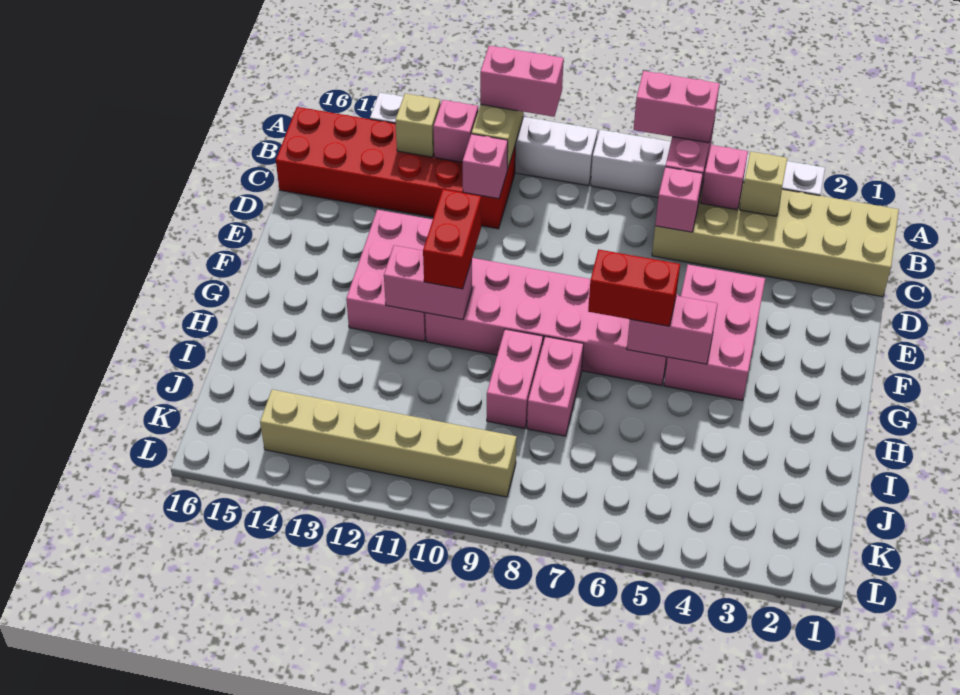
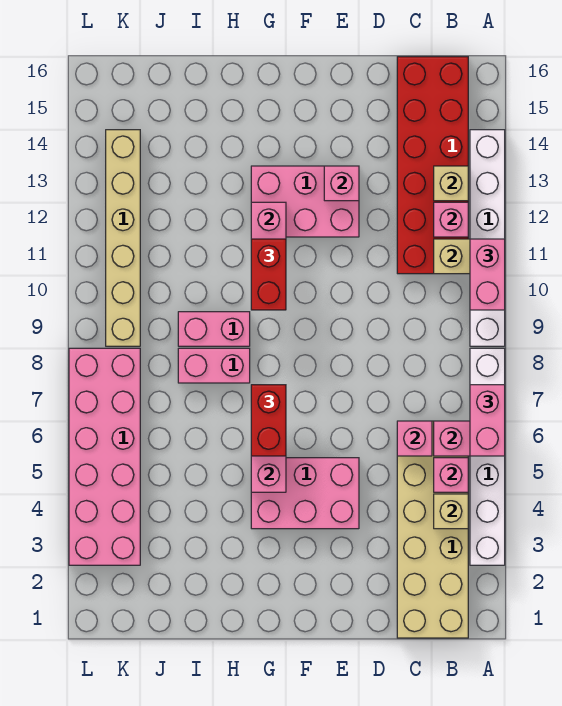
pink brick C11 level 2 -> pink brick E13 level 2
pink brick F6:G11 level 1 -> pink brick K3:L8 level 1
red brick F11:G11 level 3 -> red brick G10:G11 level 3

